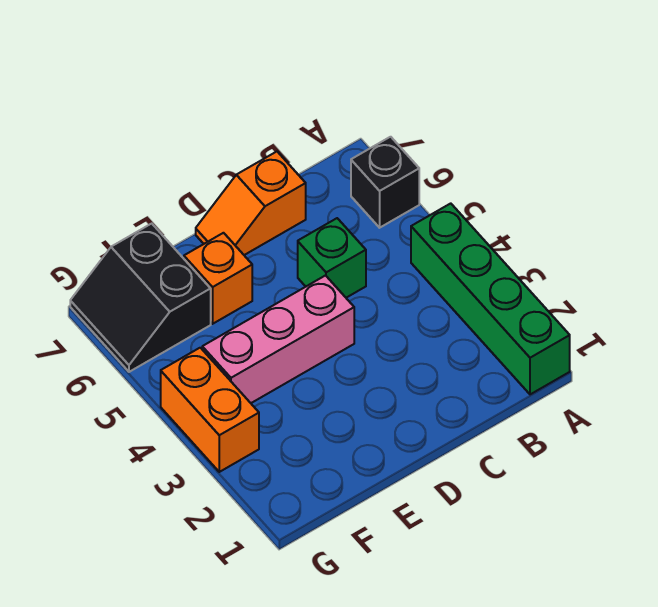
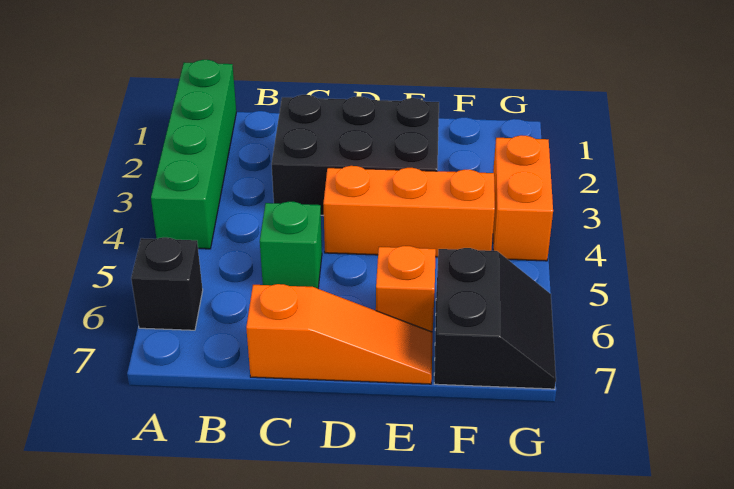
none -> black brick C2:E3 level 1
orange slope C7:D7 level 1 top C -> orange slope C7:E7 level 1 top C
pink brick D4:F4 level 1 -> orange brick D4:F4 level 1

